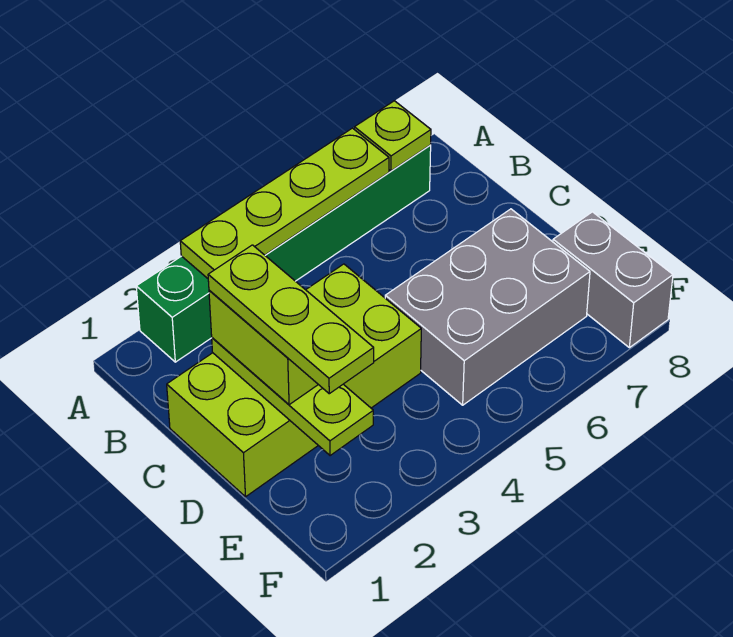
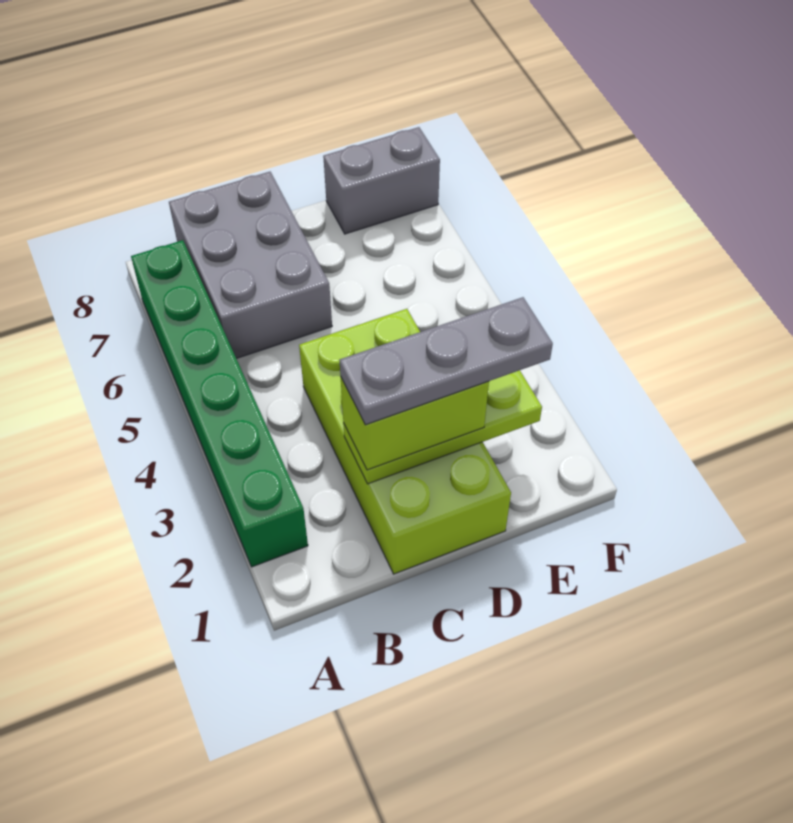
lime plate A3:A6 level 2 -> none
lime plate A7 level 2 -> none
lime plate C2:E2 level 4 -> grey plate C2:E2 level 4
grey brick D5:E7 level 1 -> grey brick B6:C8 level 1

